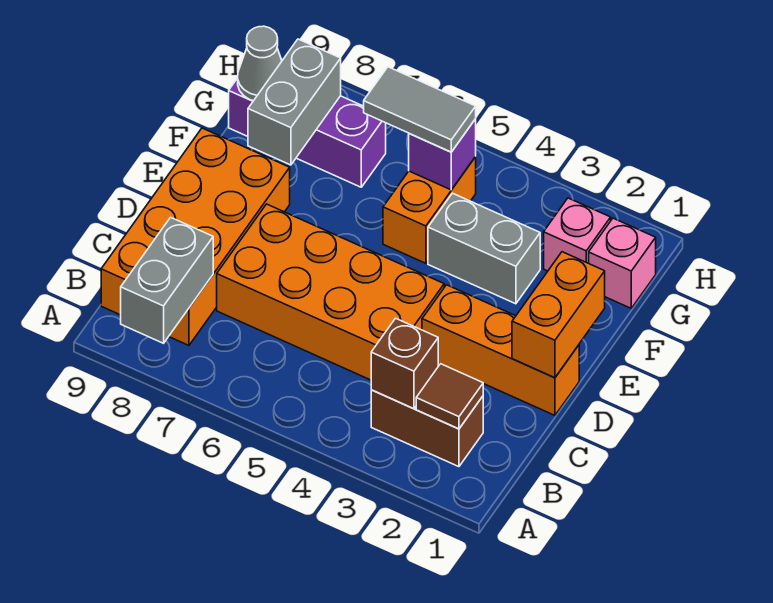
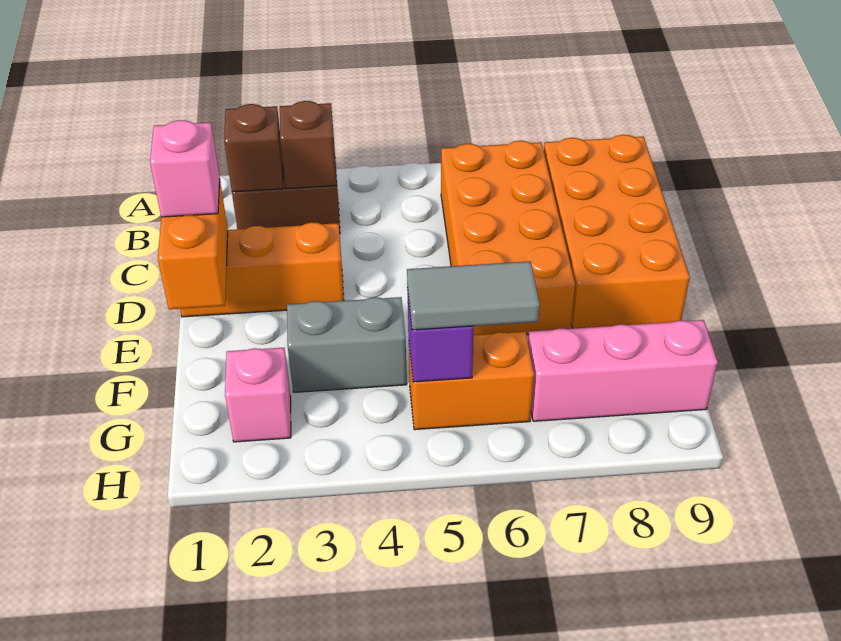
grey brick A8:B8 level 2 -> none
brown tile B2 level 2 -> brown brick B2 level 2
orange brick C4:D7 level 1 -> orange brick B6:E7 level 1
orange brick F5:G5 level 1 -> orange brick G5:G6 level 1
grey brick F8:G8 level 2 -> none
pink brick G1 level 1 -> pink brick D1 level 3
purple brick G7:G9 level 1 -> pink brick G7:G9 level 1
grey cone G9 level 2 -> none

